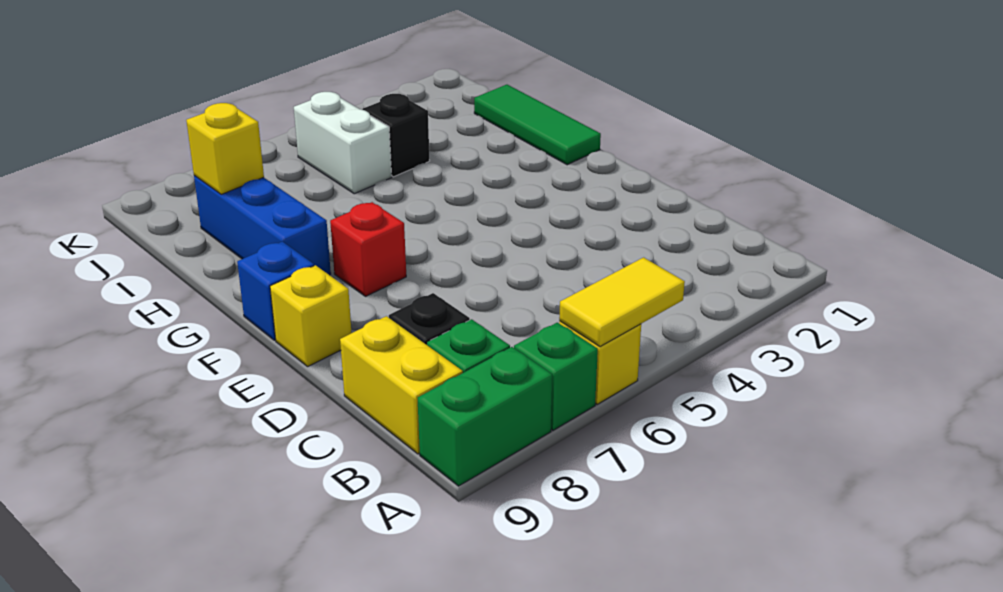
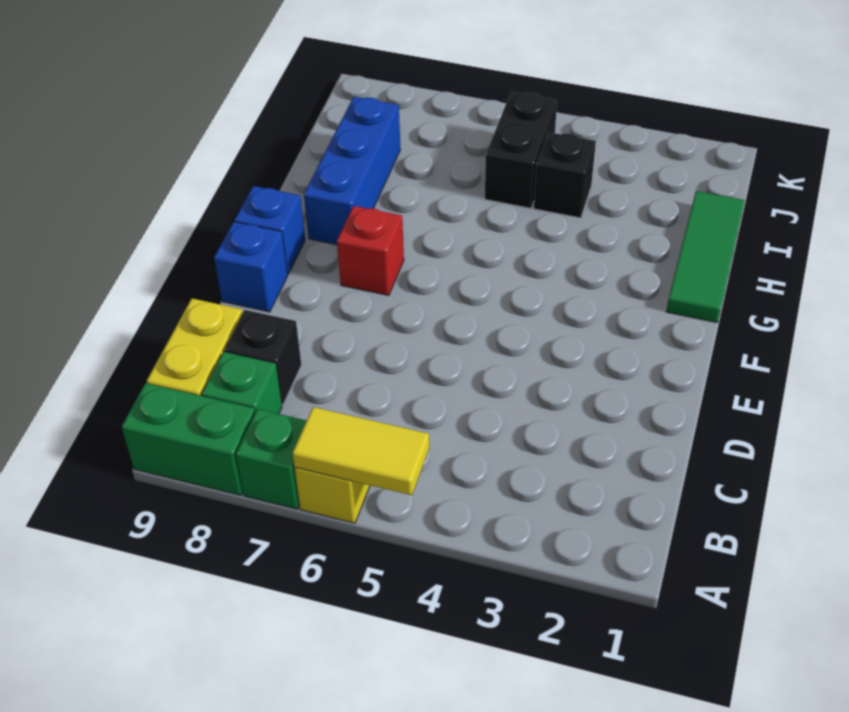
yellow brick E9 level 1 -> blue brick E9 level 1
white brick I5:J5 level 1 -> black brick I5:J5 level 1
yellow brick I8 level 2 -> none

